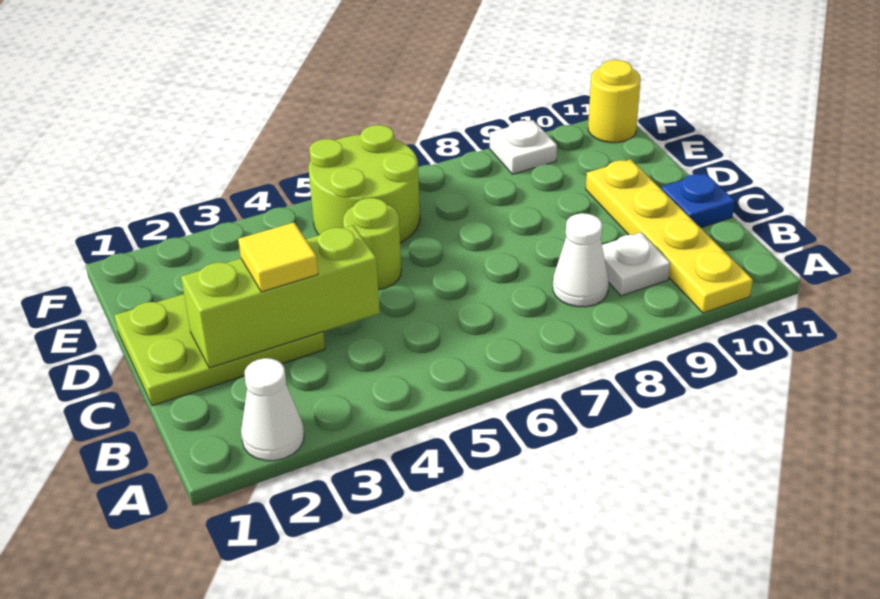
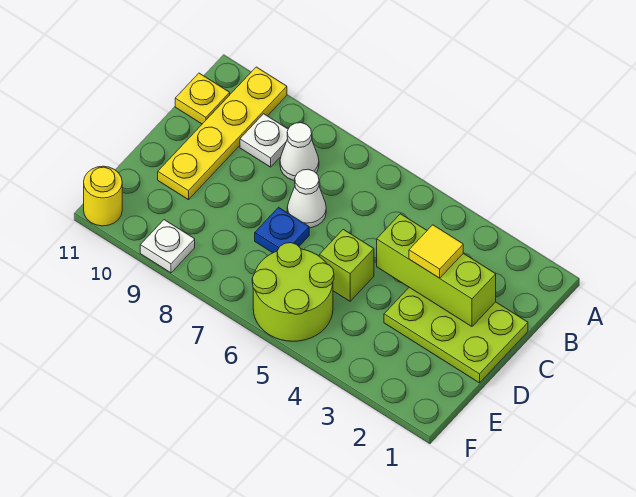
white cone A2 level 1 -> white cone C7 level 1
none -> yellow plate B11 level 1
blue plate C11 level 1 -> blue plate D7 level 1
lime round brick D5 level 1 -> lime brick D5 level 1

